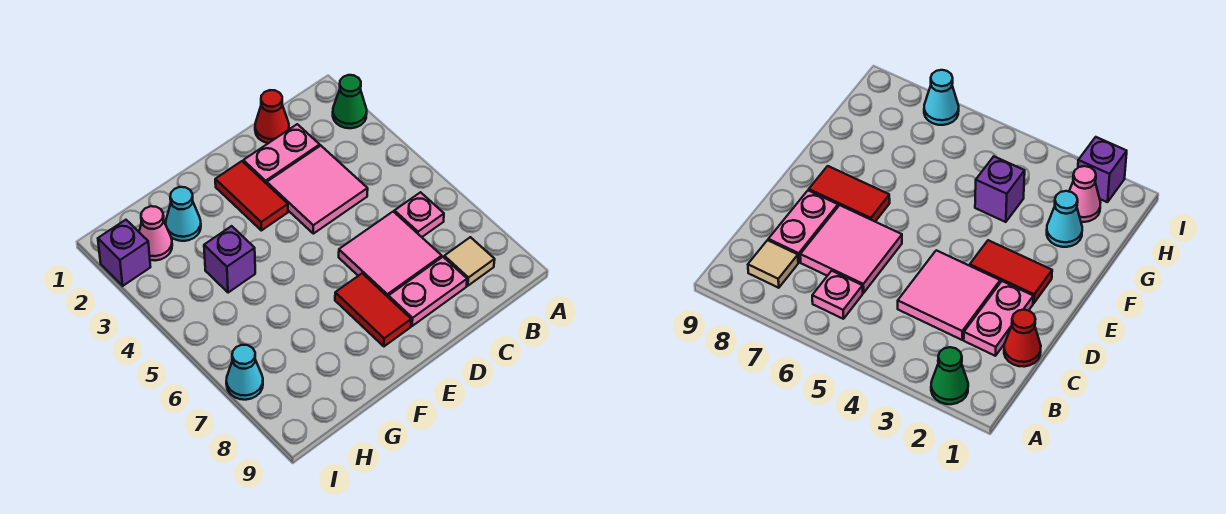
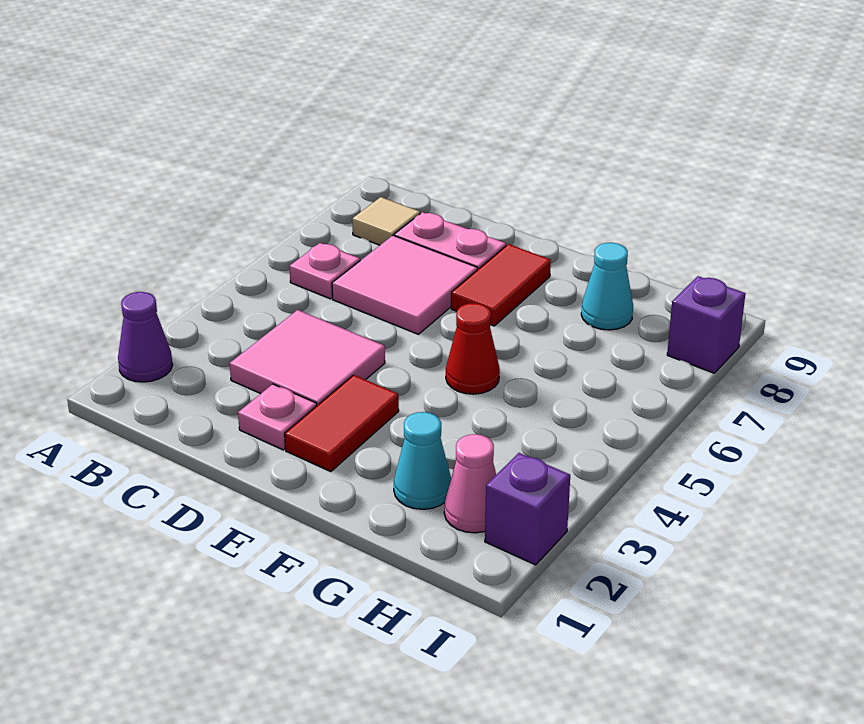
green cone A2 level 1 -> purple cone A2 level 1
red cone C1 level 1 -> red cone F5 level 1
pink plate C2:D2 level 1 -> pink plate D2 level 1
purple brick G4 level 1 -> purple brick I8 level 1
cyan cone I7 level 1 -> cyan cone G8 level 1

